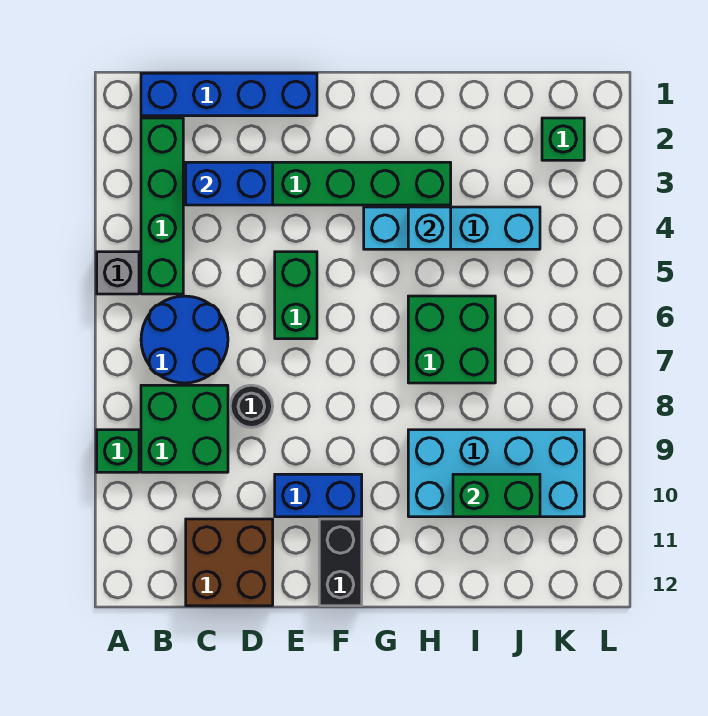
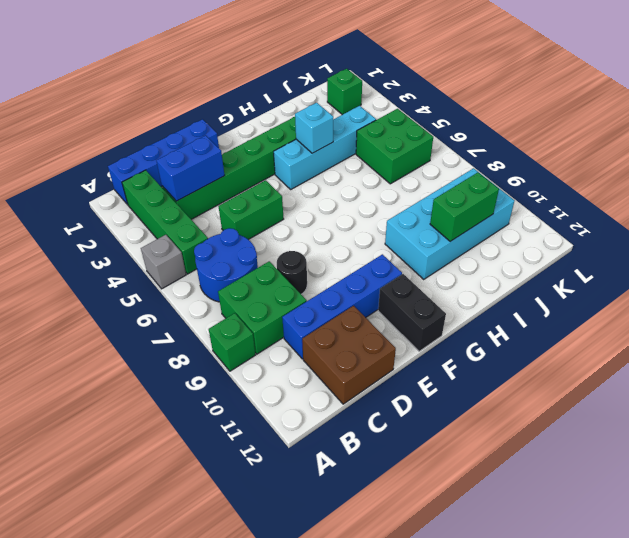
green brick E5:E6 level 1 -> green brick D5:E5 level 1
blue brick E10:F10 level 1 -> blue brick C10:F10 level 1
green brick H6:I7 level 1 -> green brick J5:K6 level 1

